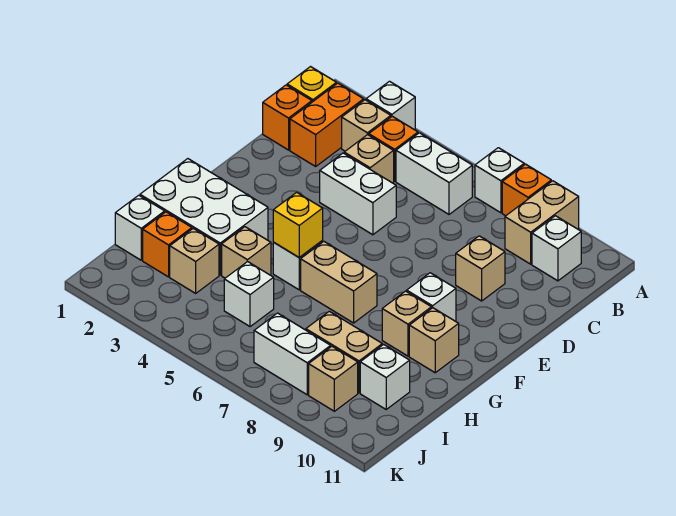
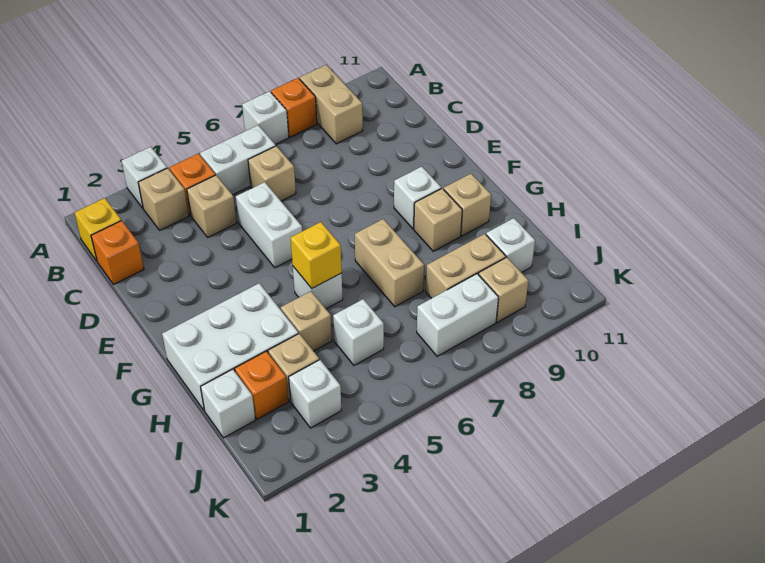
orange brick B2:C2 level 1 -> none
white brick B10 level 1 -> white brick J3 level 1
white brick D4:D5 level 1 -> white brick D5:E5 level 1
tan brick D9 level 1 -> tan brick C6 level 1
tan brick G6:G7 level 1 -> tan brick G7:H7 level 1

